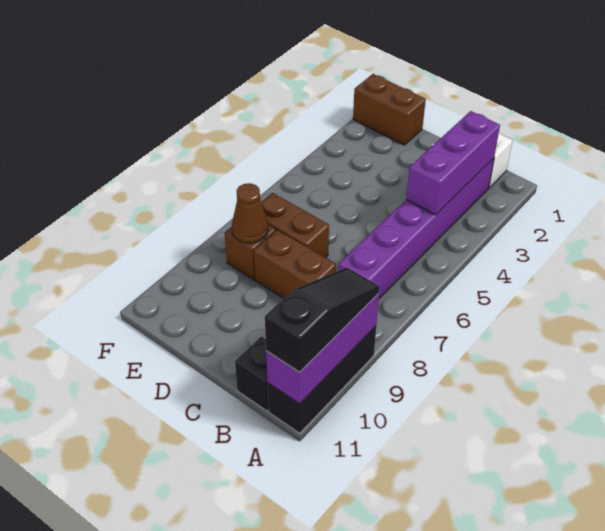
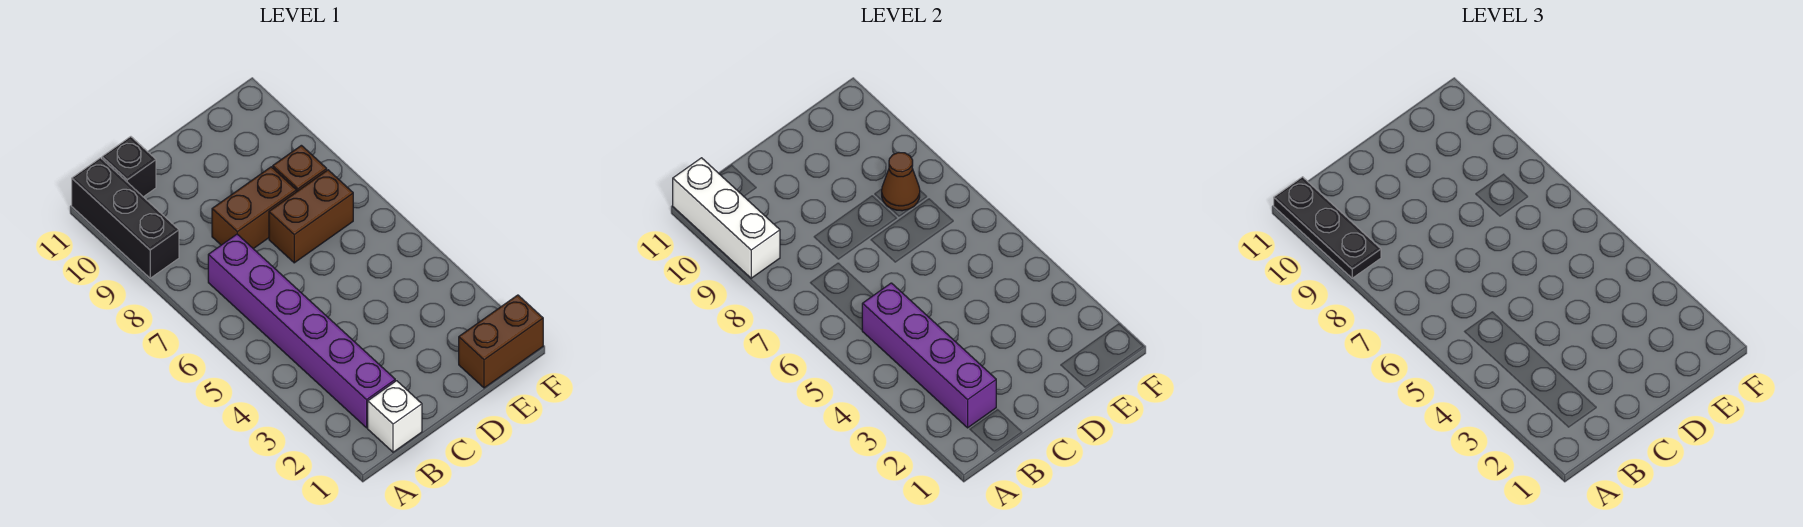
purple brick A9:A11 level 2 -> white brick A9:A11 level 2
black slope A9:A11 level 3 top 11 -> black plate A9:A11 level 3
purple brick B2:B4 level 2 -> purple brick B2:B5 level 2

